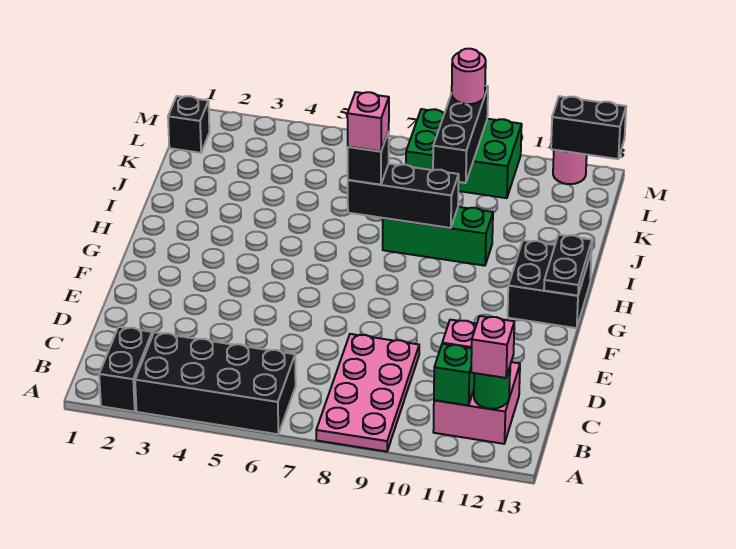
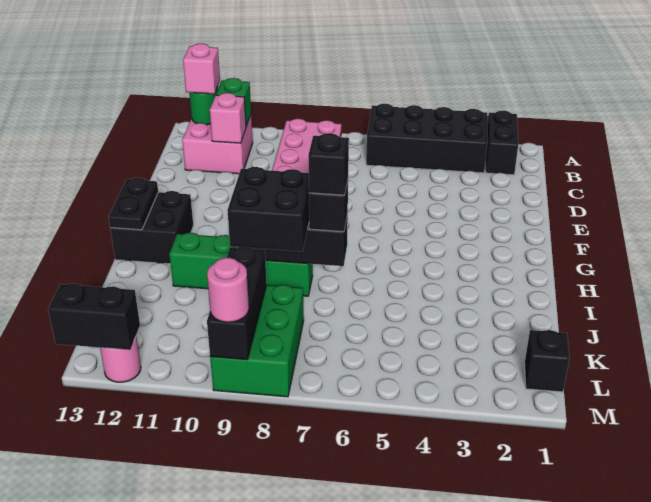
pink brick I7 level 4 -> black brick I7 level 4
green brick I8:I10 level 1 -> green brick I8:I11 level 1
none -> black brick I8:J9 level 3
green brick L8:M10 level 1 -> green brick K8:M9 level 1

